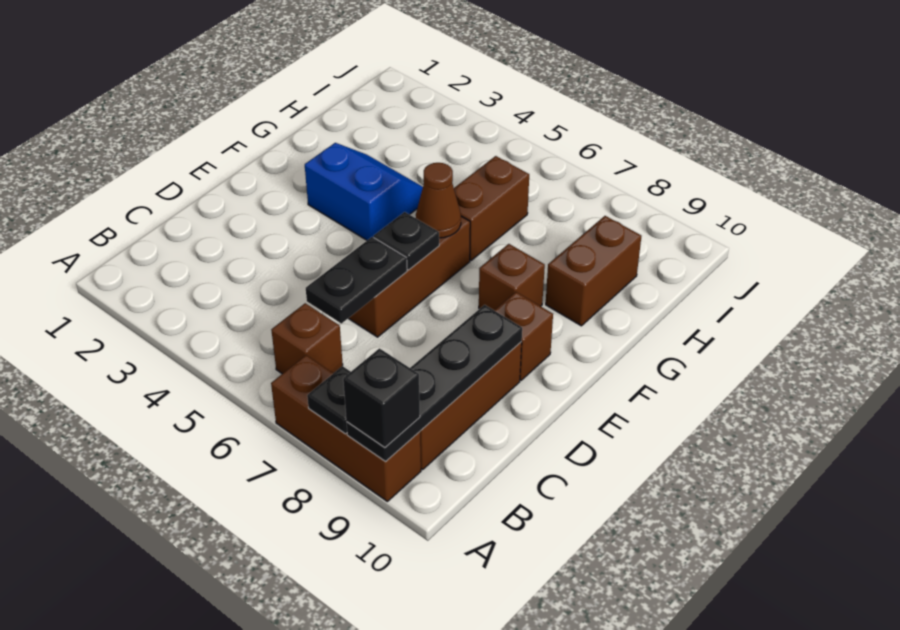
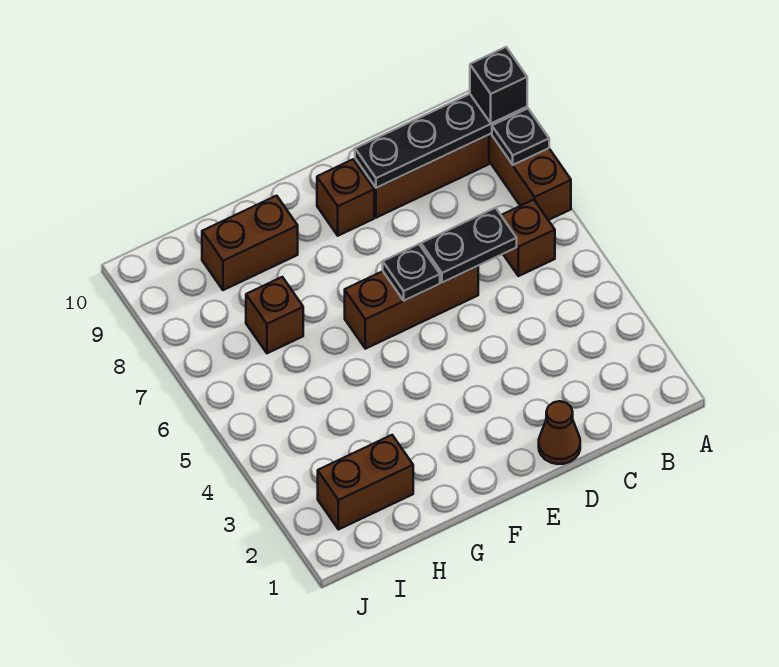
blue slope F3:G4 level 1 top F -> none
brown cone F6 level 2 -> brown cone D1 level 1
brown brick F8 level 1 -> brown brick H7 level 1
brown brick G6:H6 level 1 -> brown brick H2:I2 level 1

